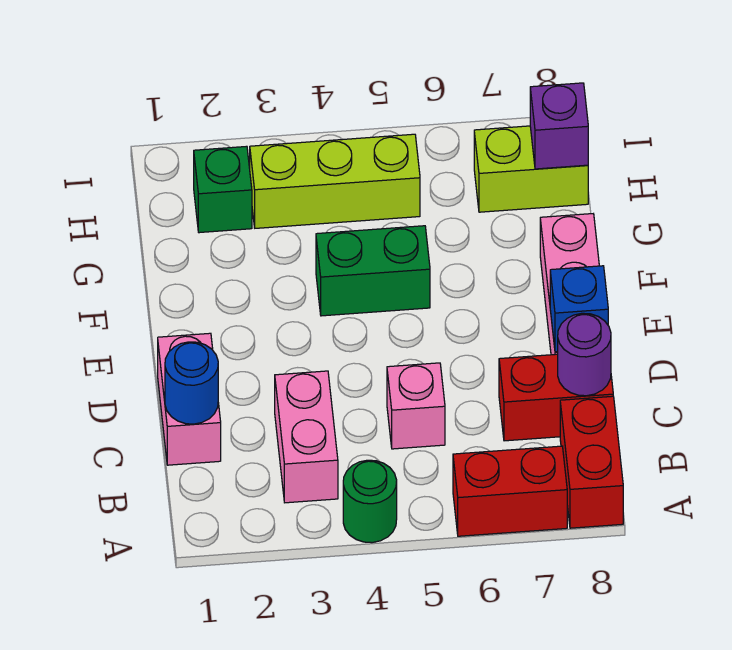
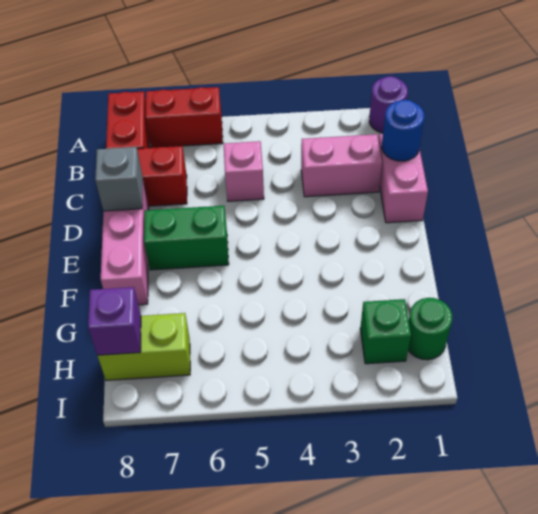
green round brick A4 level 1 -> green round brick H1 level 1
pink brick B3:C3 level 1 -> pink brick C2:C3 level 1
purple round brick C8 level 2 -> purple round brick A1 level 1
blue brick D8 level 2 -> grey brick D8 level 2
green brick F4:F5 level 1 -> green brick E6:E7 level 1
lime brick H3:H5 level 1 -> none

